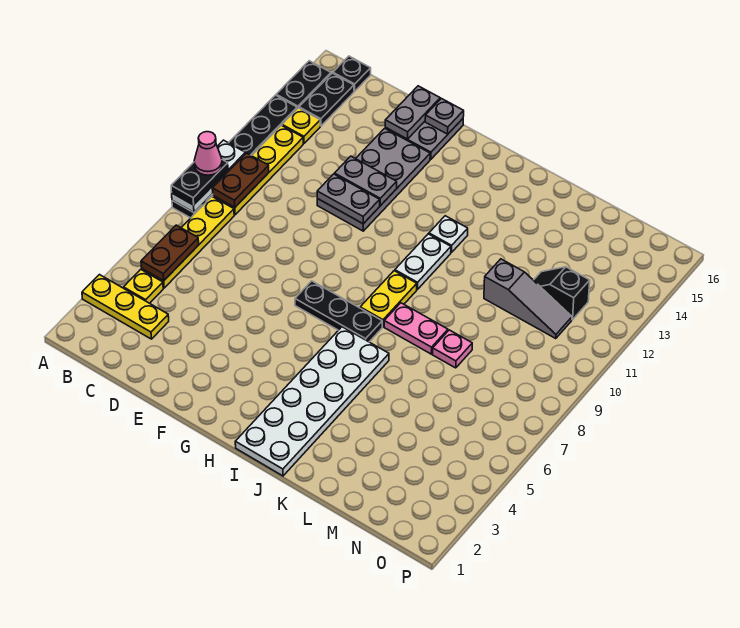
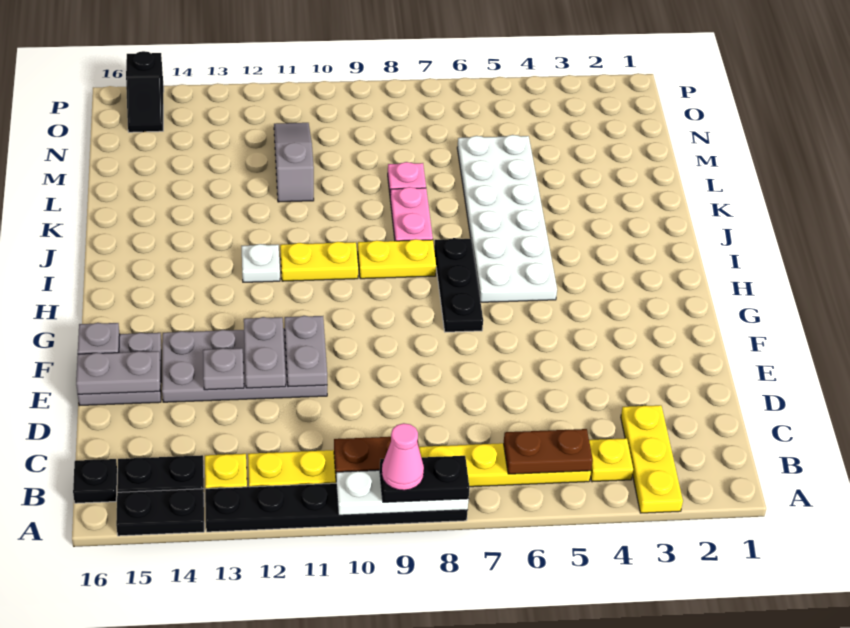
none -> grey plate E13 level 2
white plate I1:J6 level 1 -> white plate H5:M6 level 1
white plate I10:I11 level 1 -> yellow plate I10:I11 level 1
black slope M12:N12 level 1 top N -> black slope O15:P15 level 1 top P

